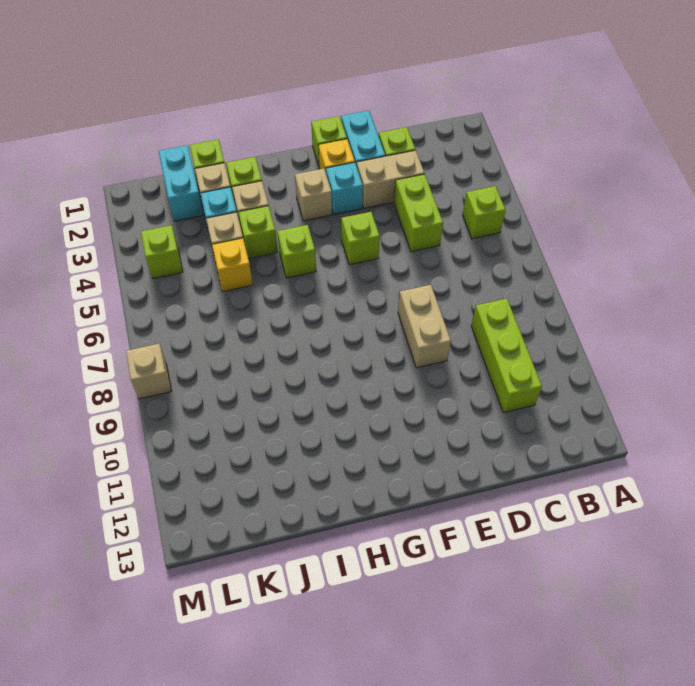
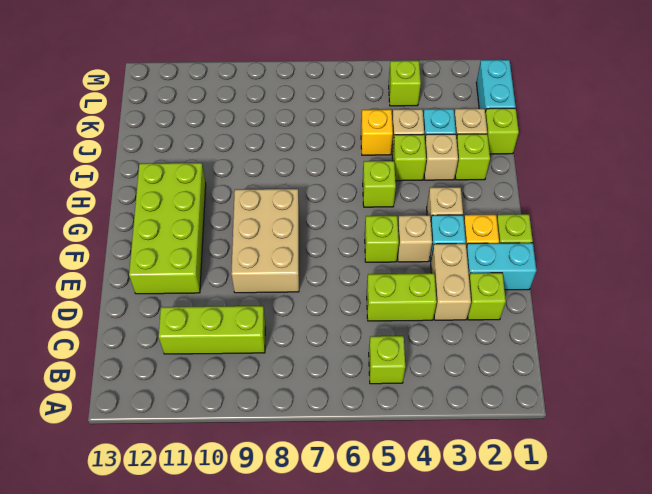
tan brick E8:E9 level 1 -> tan brick E8:G9 level 1
none -> lime brick E11:H12 level 1
cyan brick K1:K2 level 1 -> cyan brick K1:L1 level 1
tan brick M8 level 1 -> tan brick F4 level 1

